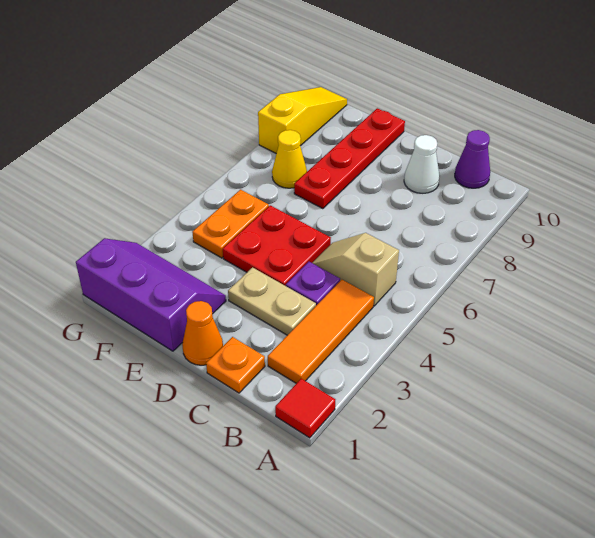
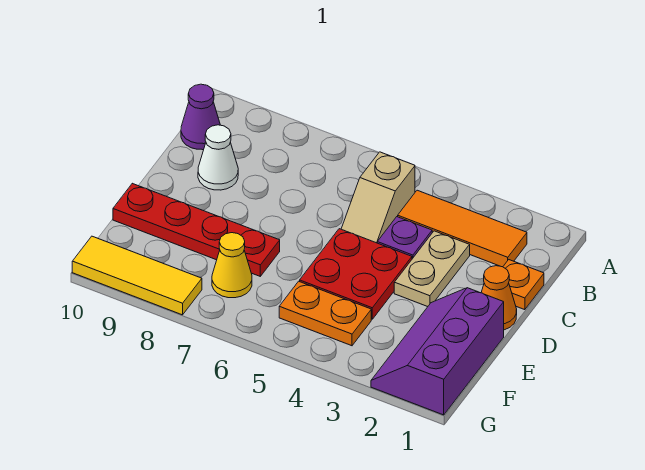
red tile A1 level 1 -> none
yellow slope G8:G10 level 1 top 8 -> yellow tile G8:G10 level 1

